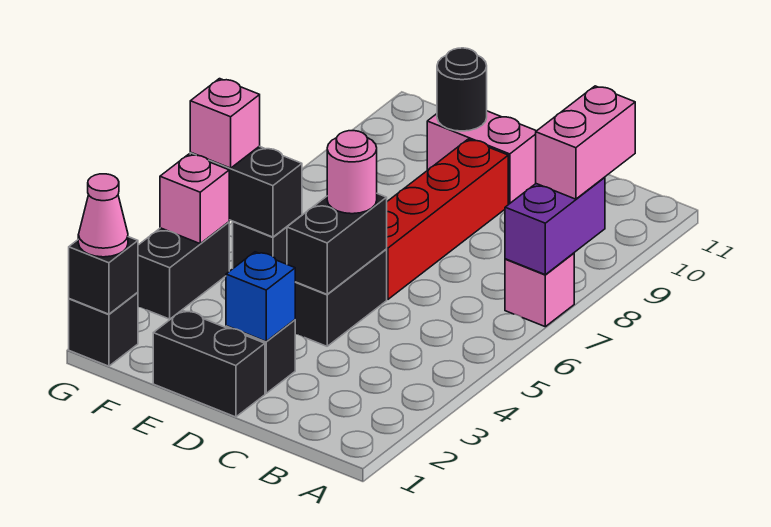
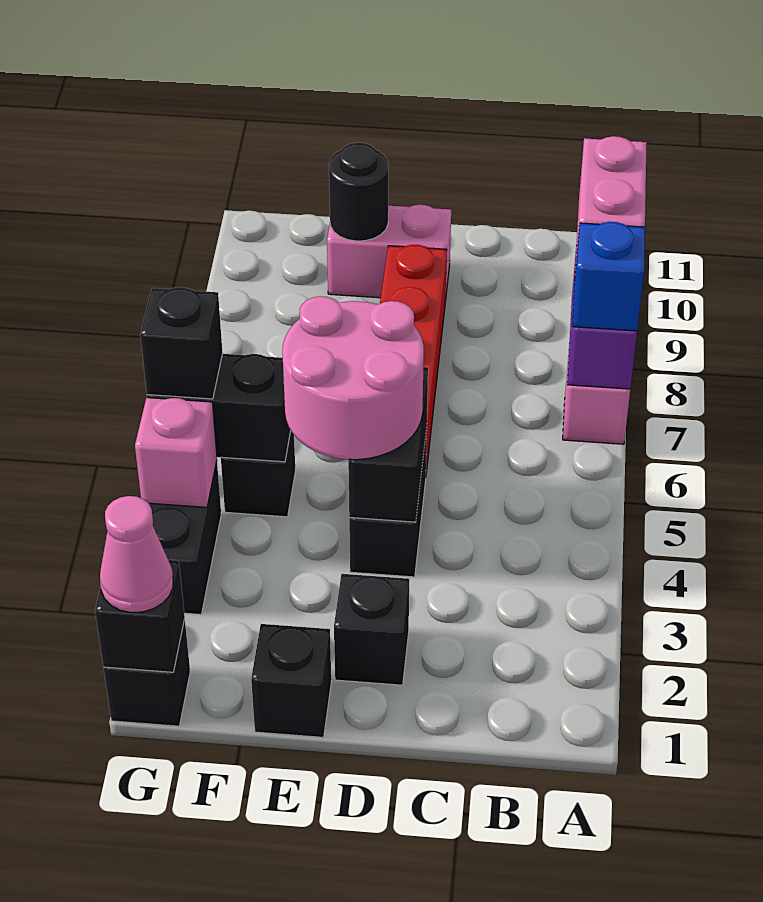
black brick D1:E1 level 1 -> black brick E1 level 1
blue brick D2 level 2 -> blue brick A7 level 3
pink round brick D5 level 3 -> pink round brick D4:E5 level 3
pink brick G5 level 3 -> black brick G5 level 3

